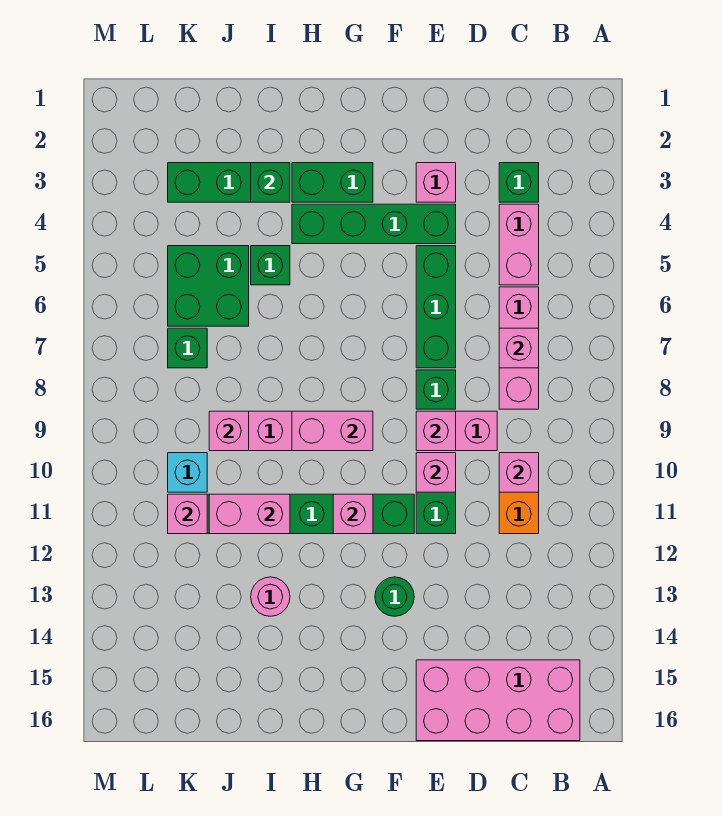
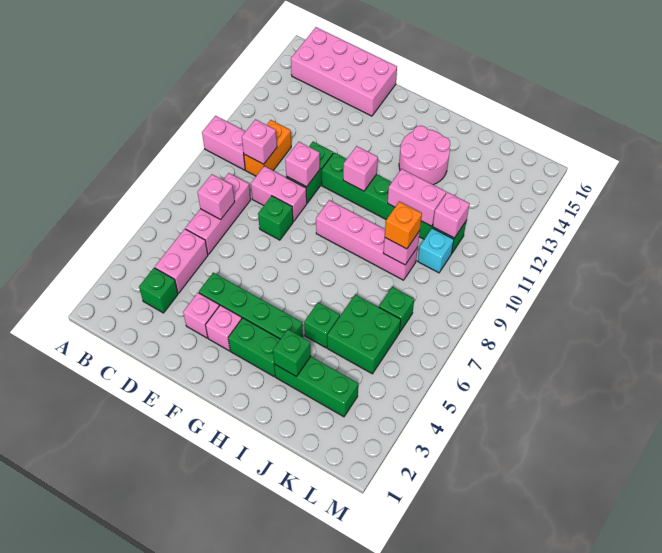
green brick E5:E7 level 1 -> none
pink brick E9 level 2 -> pink brick F3 level 1
green round brick F13 level 1 -> none
pink brick G9:H9 level 2 -> pink brick A10:B10 level 1
pink round brick I13 level 1 -> pink round brick H13:I14 level 1
none -> orange brick J9 level 3

